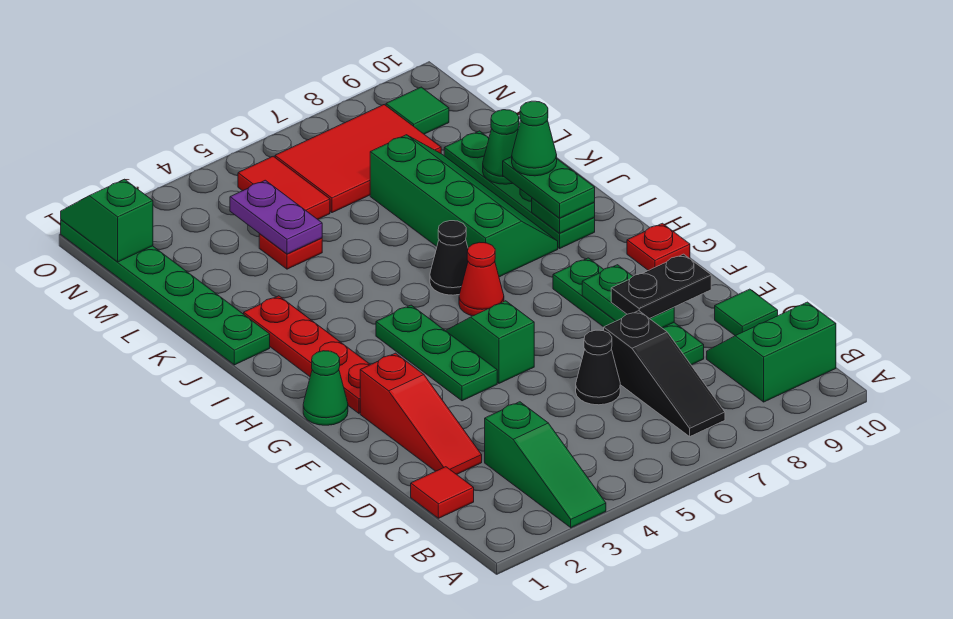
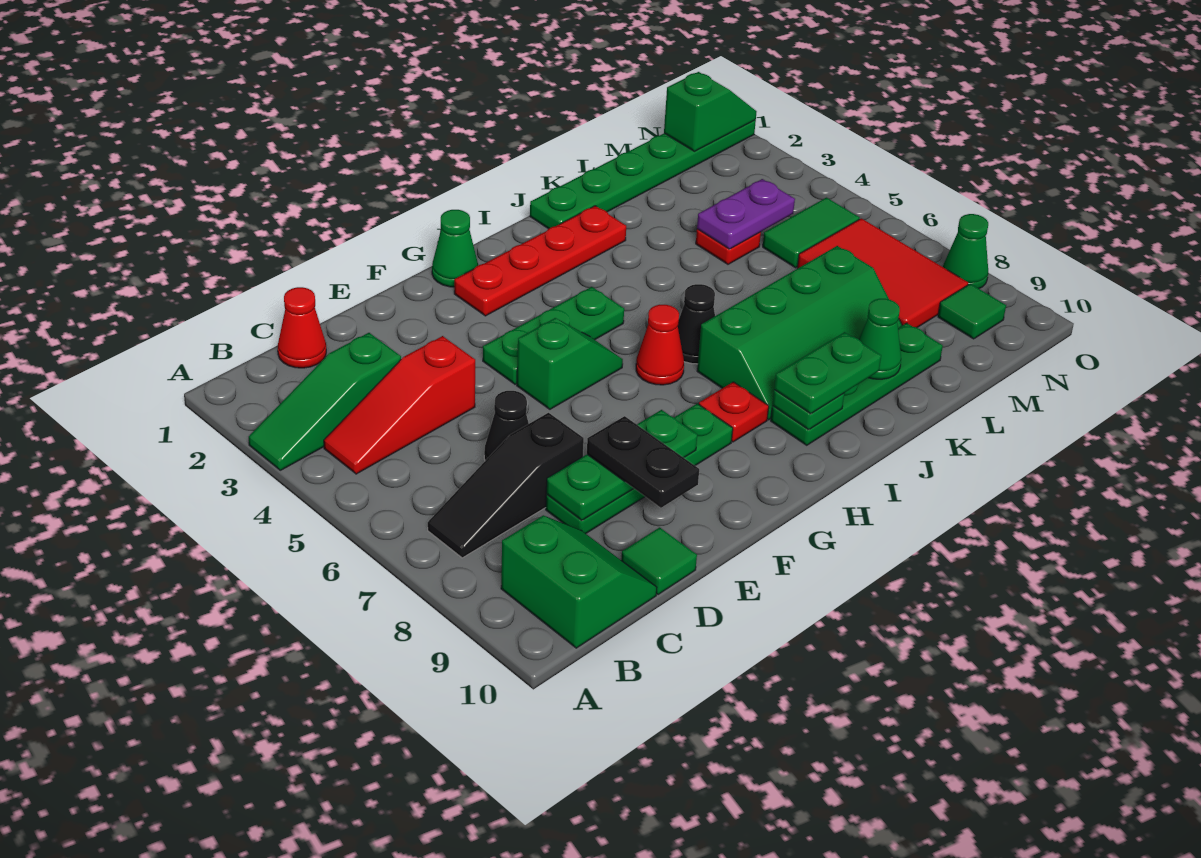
red tile C1 level 1 -> red cone C1 level 1
red slope D2:F2 level 1 top F -> red slope B4:D4 level 1 top D
green plate E8:F8 level 2 -> green plate D8:F8 level 2
red plate G10 level 1 -> red plate H8 level 1
green cone J9 level 4 -> green cone O8 level 1
red tile M5:N5 level 1 -> green tile M5:N5 level 1

